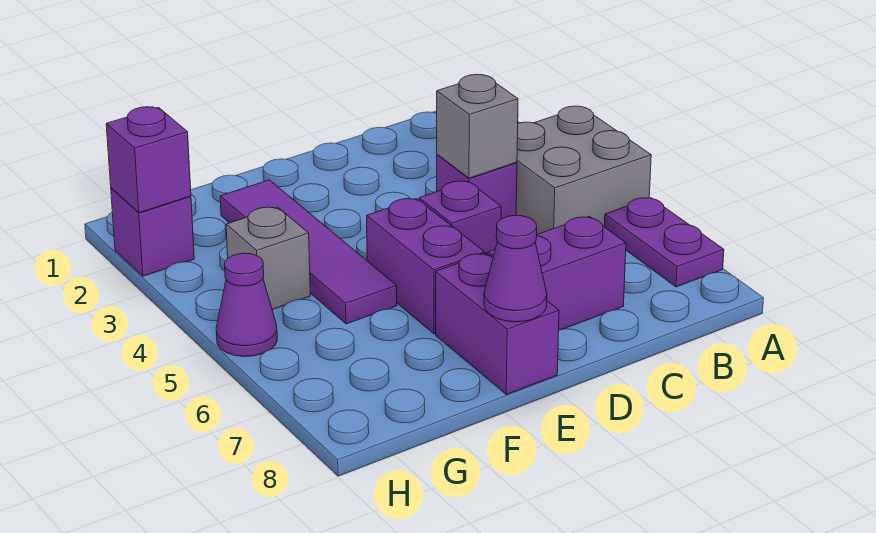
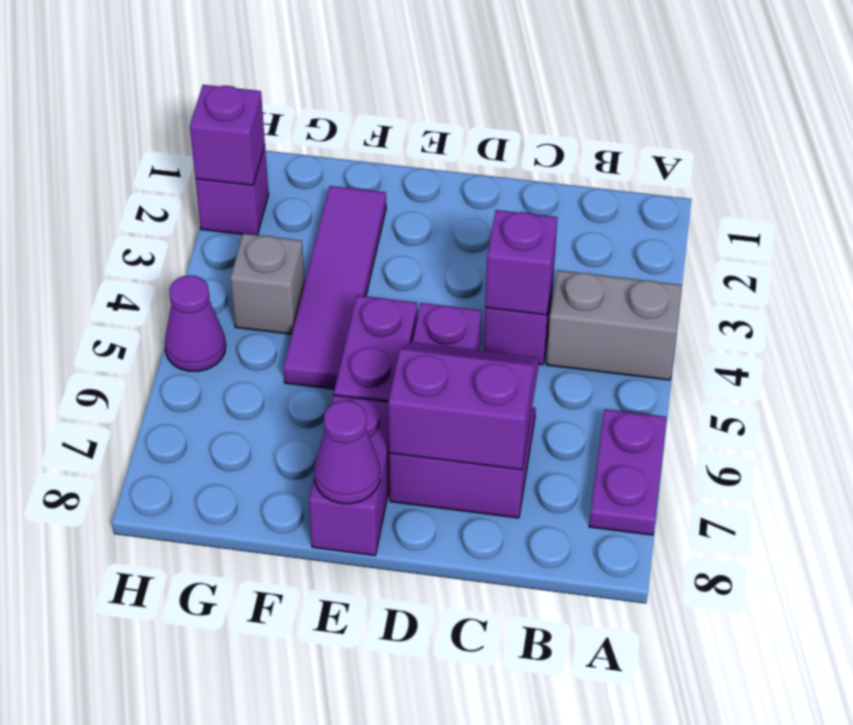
grey brick A4:B5 level 1 -> grey brick A4:B4 level 1
grey brick C4 level 2 -> purple brick C4 level 2
none -> purple slope C6:D7 level 2 top 7

